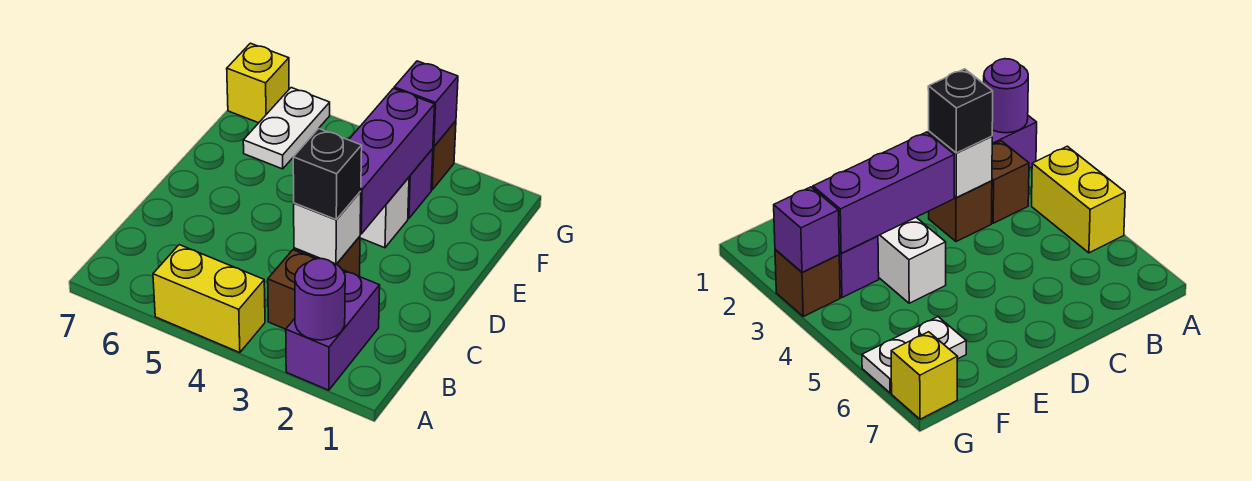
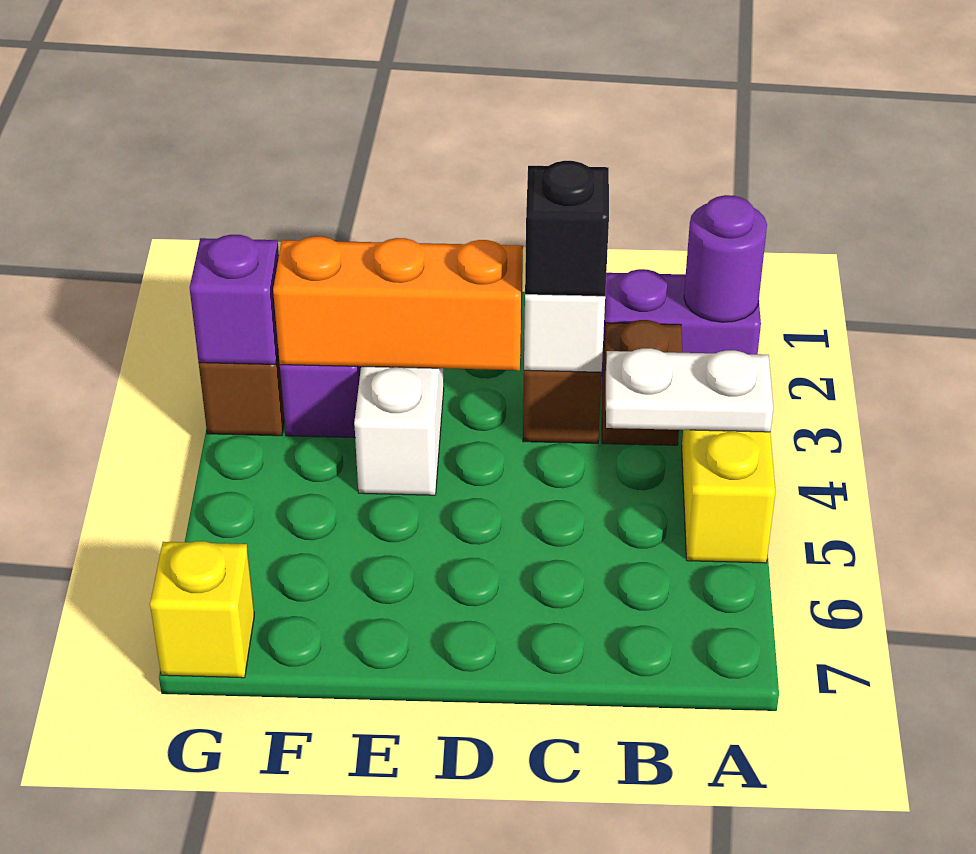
purple brick D3:F3 level 2 -> orange brick D3:F3 level 2
white plate F6:G6 level 1 -> white plate A4:B4 level 2

